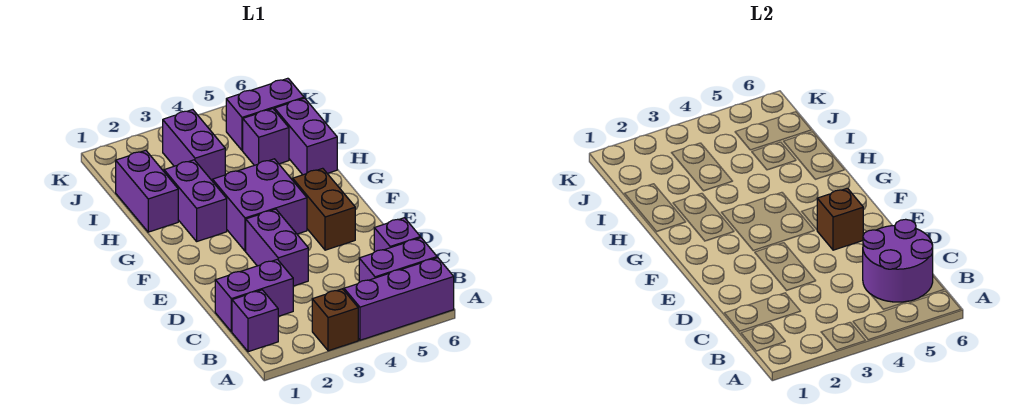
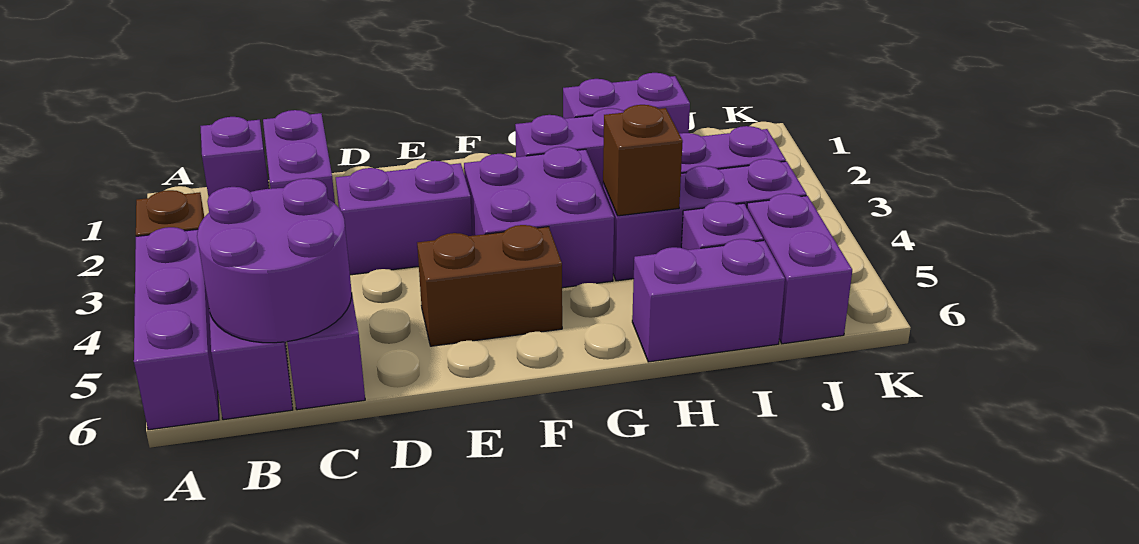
brown brick E5 level 2 -> brown brick H4 level 2
none -> purple brick H4:J4 level 1

